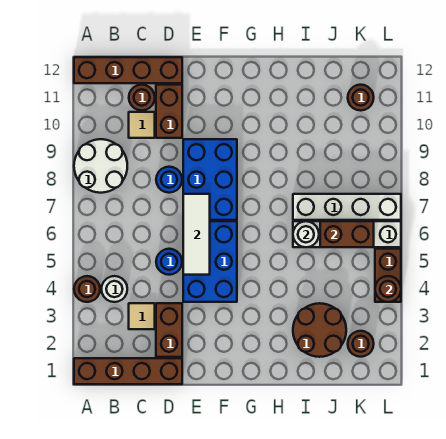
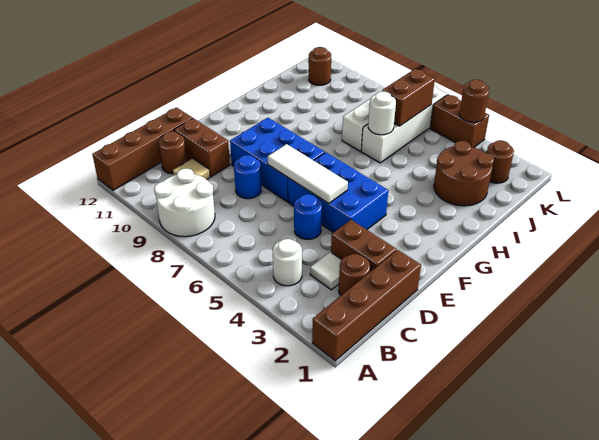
brown round brick A4 level 1 -> brown round brick C2 level 1
tan tile C3 level 1 -> white tile C3 level 1

